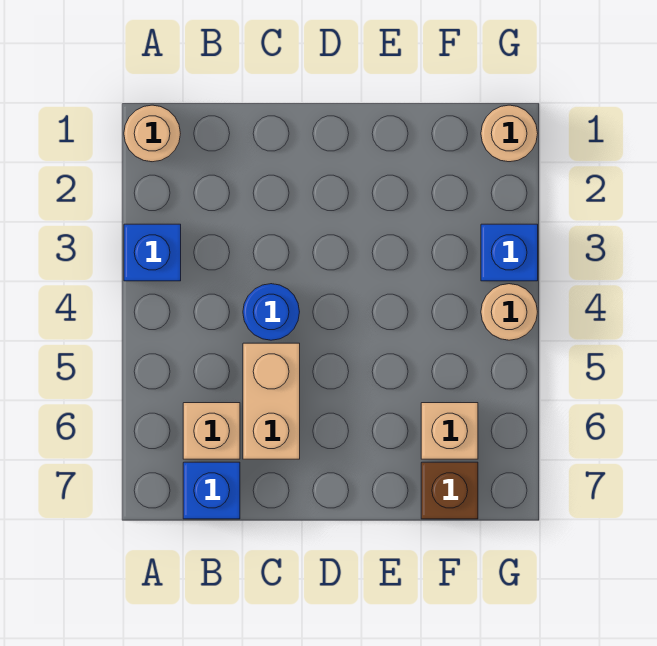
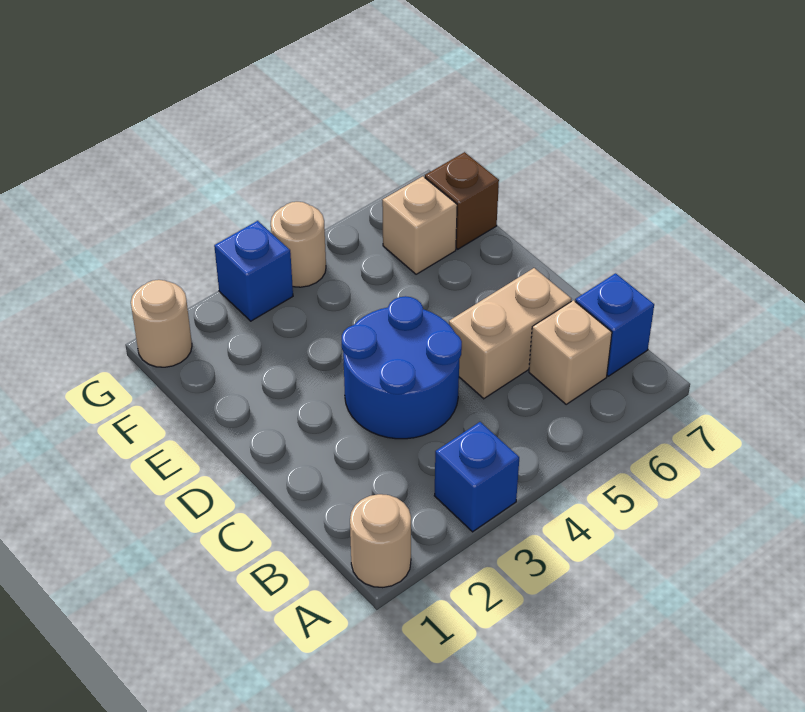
blue round brick C4 level 1 -> blue round brick C3:D4 level 1

